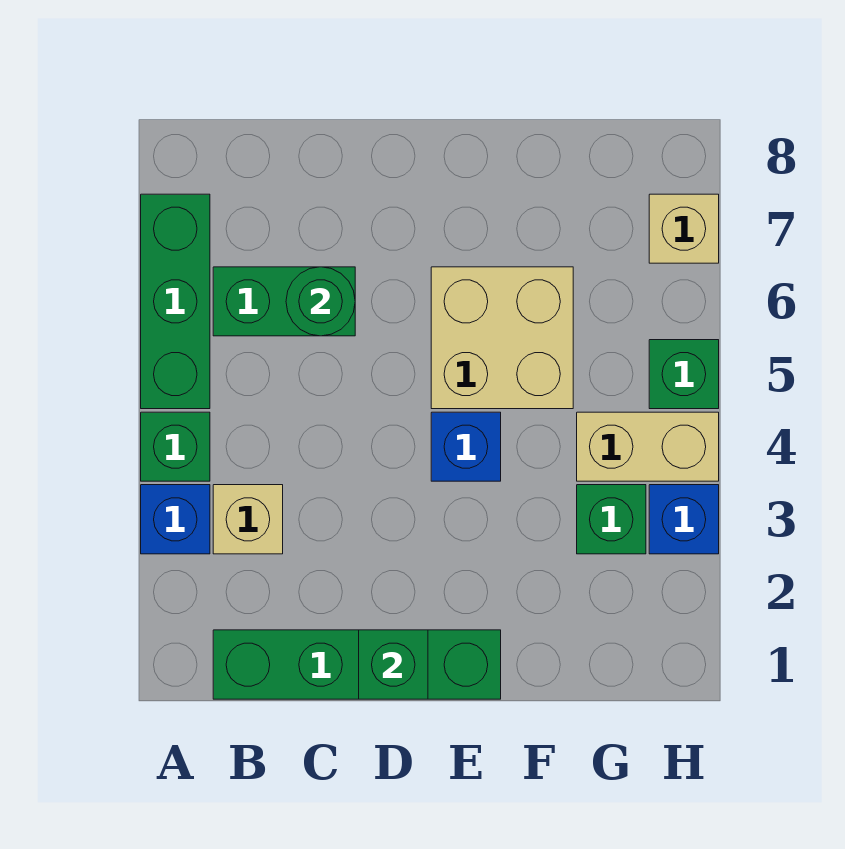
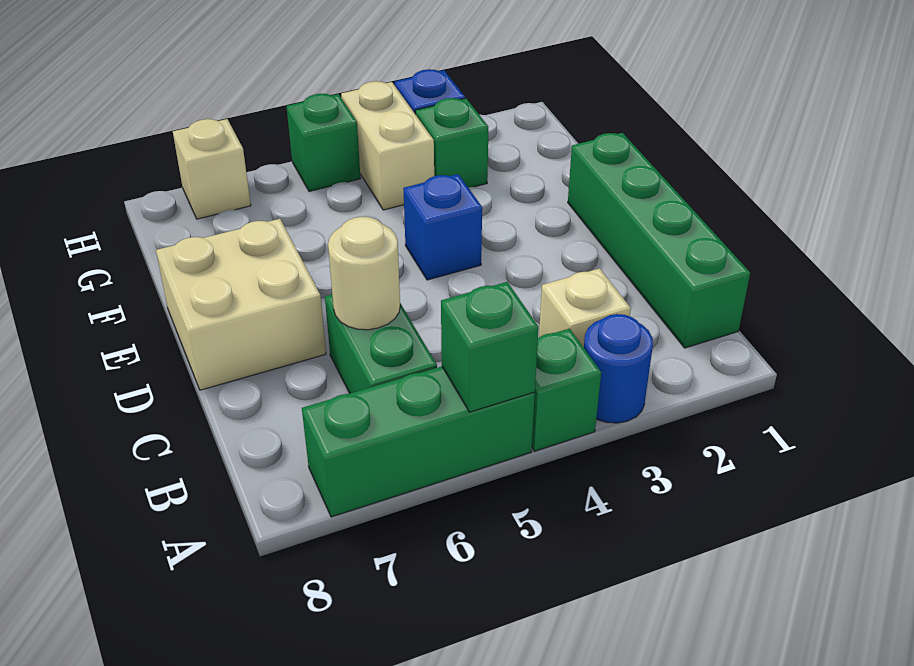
blue brick A3 level 1 -> blue round brick A3 level 1
green round brick C6 level 2 -> tan round brick C6 level 2
green brick D1 level 2 -> green brick A5 level 2
tan brick E5:F6 level 1 -> tan brick D7:E8 level 1

